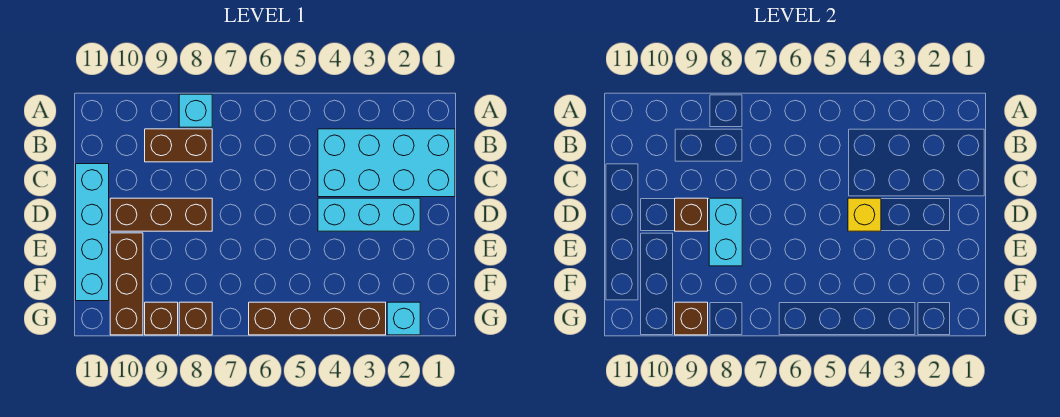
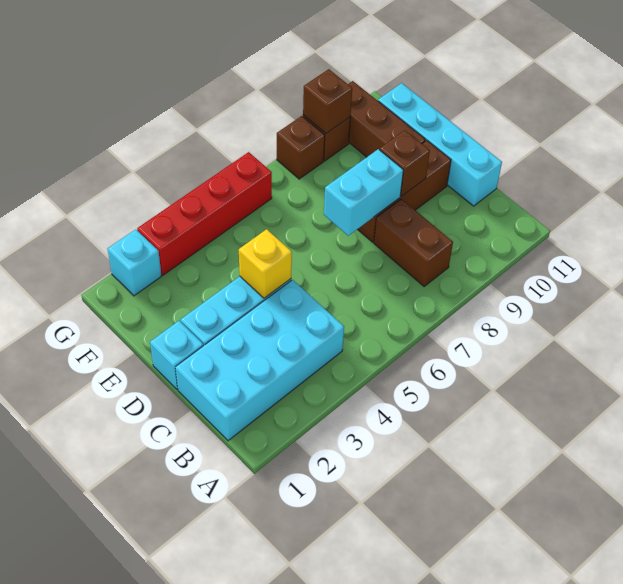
cyan brick A8 level 1 -> cyan brick D1 level 1
brown brick B8:B9 level 1 -> brown brick B8:C8 level 1
cyan brick D8:E8 level 2 -> cyan brick D7:D8 level 2
brown brick G3:G6 level 1 -> red brick G3:G6 level 1

